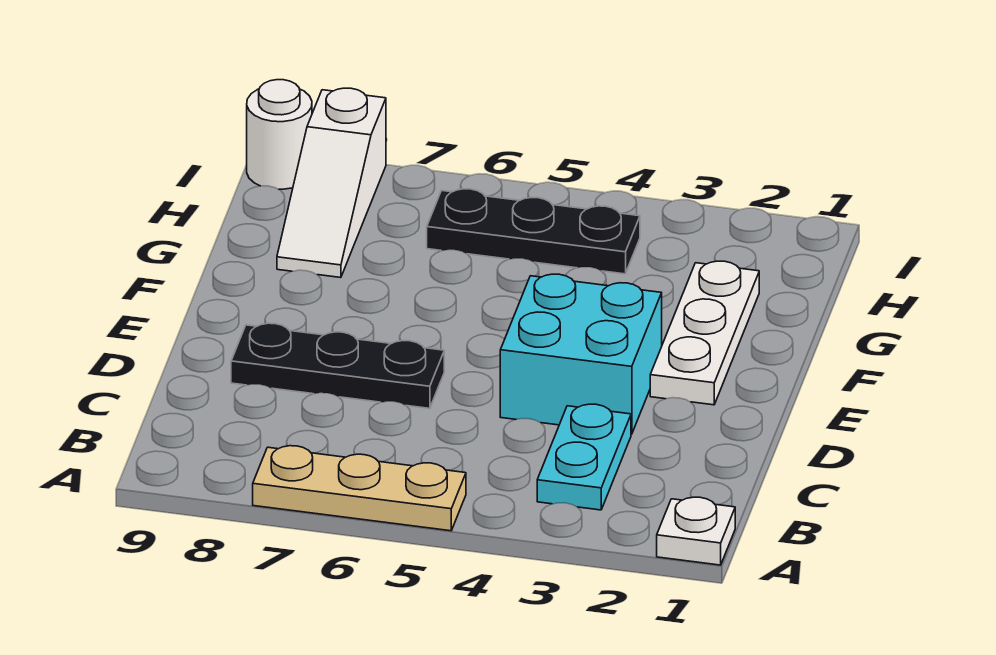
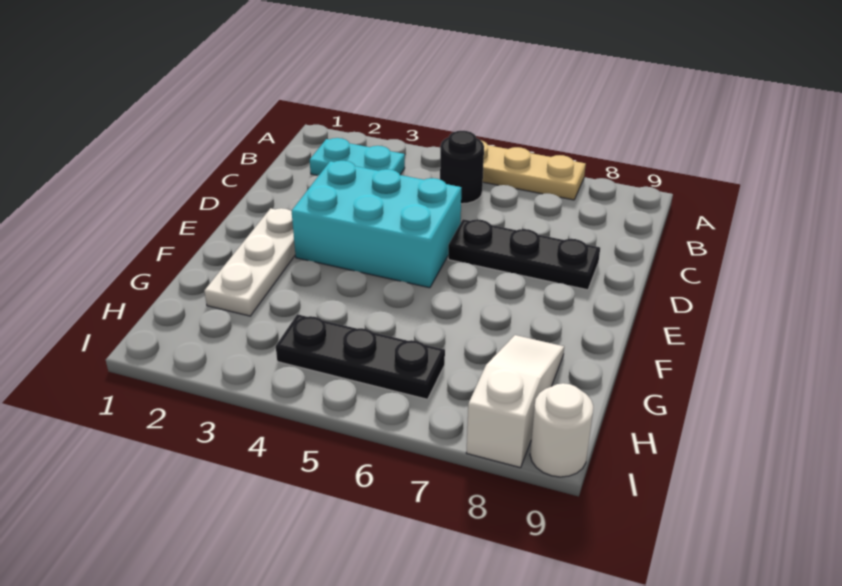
white plate A1 level 1 -> none
cyan plate B3:C3 level 1 -> cyan plate B2:B3 level 1
none -> black round brick B5 level 1
cyan brick D3:E4 level 1 -> cyan brick D3:E5 level 1

